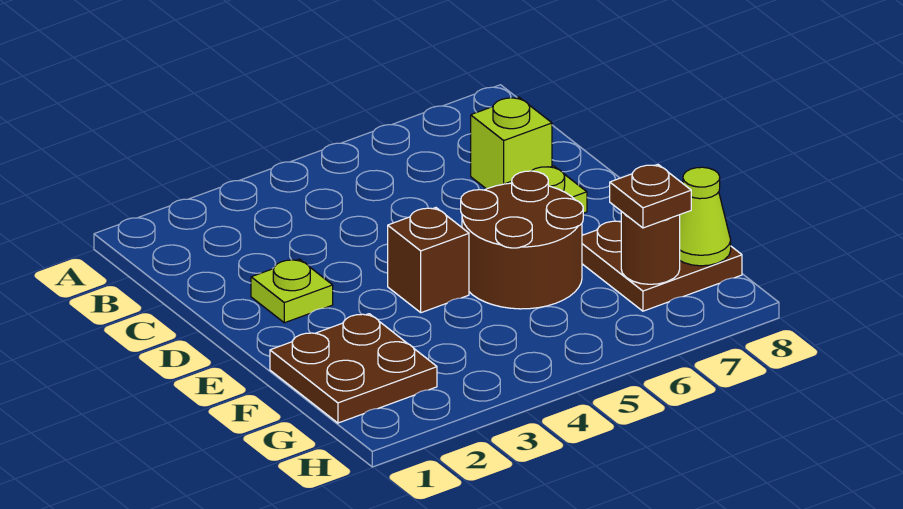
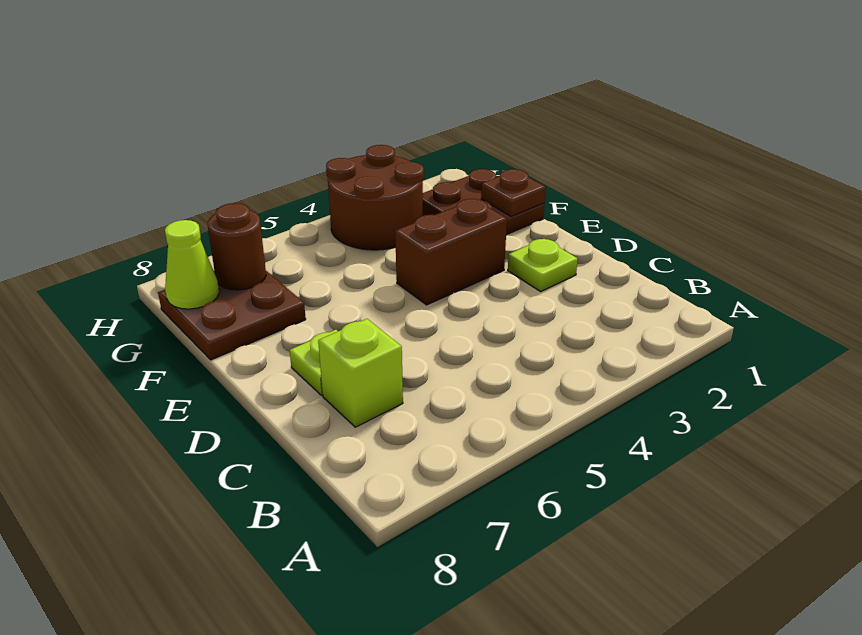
brown brick E4 level 1 -> brown brick E3:E4 level 1
brown round brick E5:F6 level 1 -> brown round brick G3:H4 level 1
brown plate G7 level 3 -> brown plate F1 level 2

